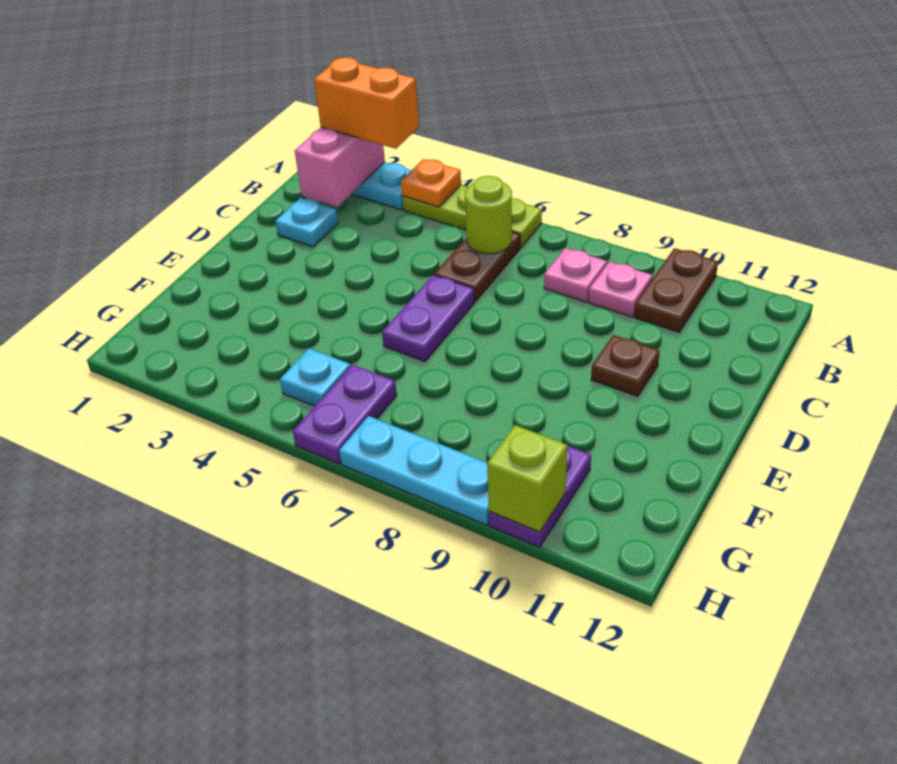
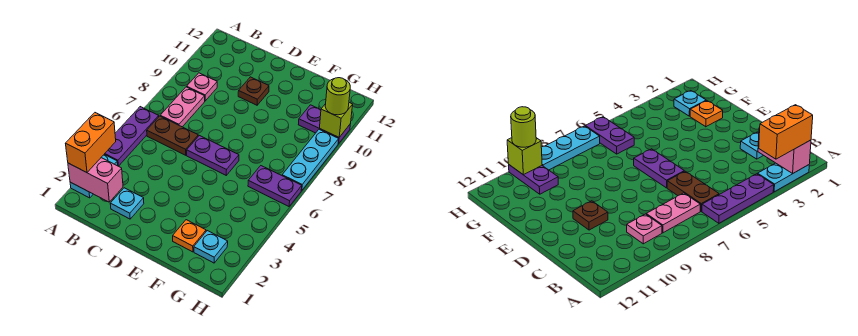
lime plate A4:A6 level 1 -> purple plate A4:A6 level 1
orange plate A4 level 2 -> orange plate F2 level 1
brown plate A10:B10 level 1 -> none
lime round brick B6 level 2 -> lime round brick H10 level 3
pink plate B8 level 1 -> pink plate B7:B8 level 1
cyan plate G5 level 1 -> cyan plate G2 level 1

